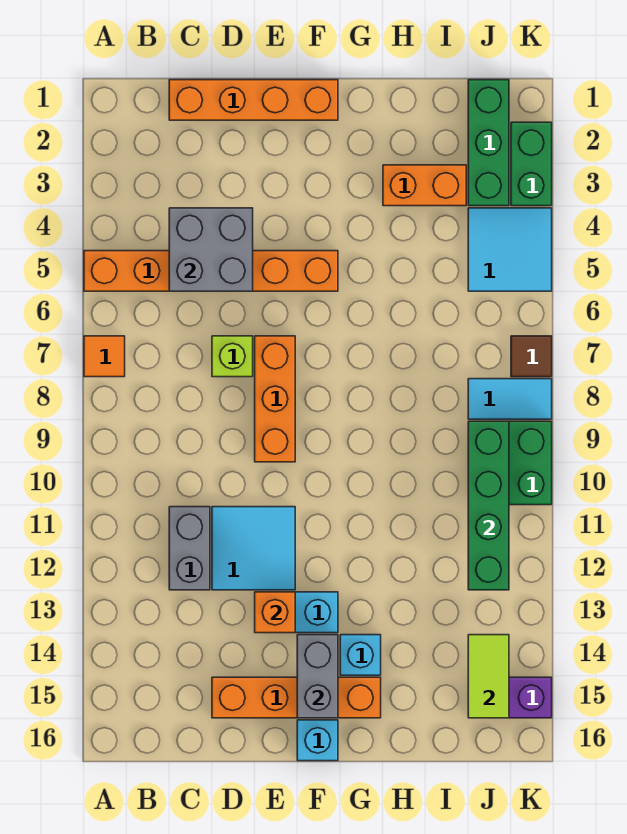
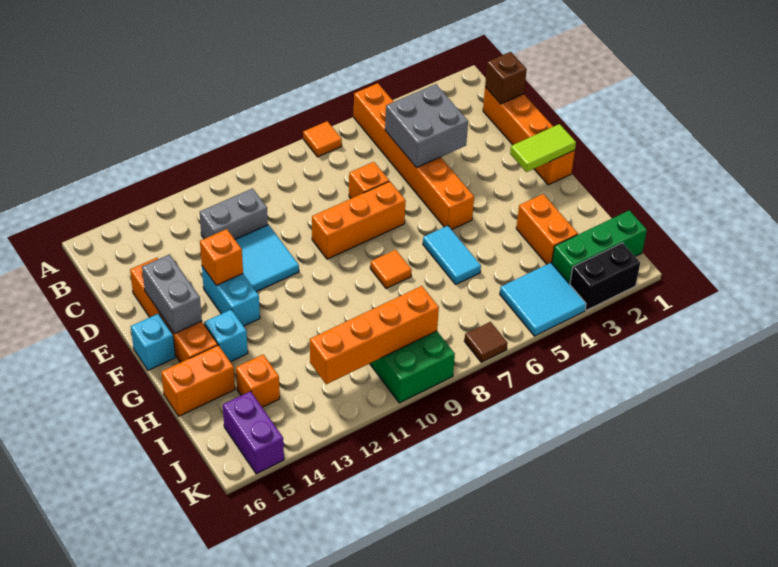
none -> brown brick C1 level 2
lime brick D7 level 1 -> orange brick D7 level 1
grey brick F14:F15 level 2 -> grey brick E15:F15 level 2
none -> orange tile G8 level 1
none -> orange brick H15:H16 level 1
none -> orange brick I14 level 1
cyan tile J8:K8 level 1 -> cyan tile G6:H6 level 1
green brick J9:J12 level 2 -> orange brick J9:J12 level 2
lime tile J14:J15 level 2 -> lime tile F1:F2 level 2
green brick K2:K3 level 1 -> black brick K2:K3 level 1

